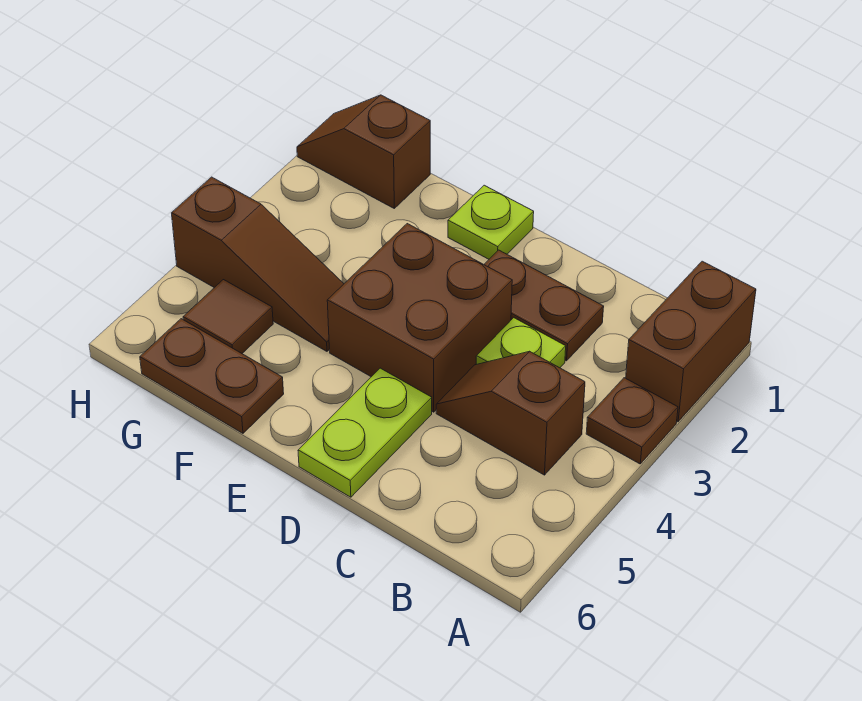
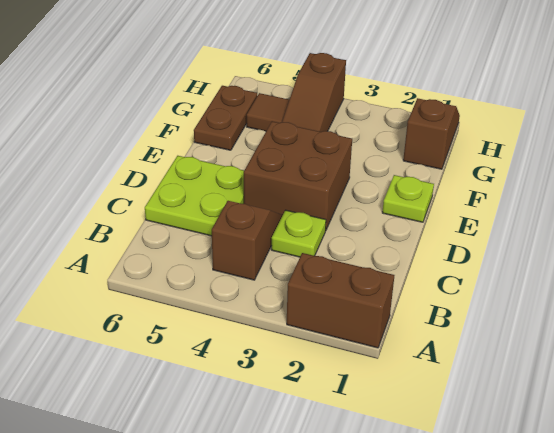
brown plate A3 level 1 -> none
brown plate C2:D2 level 1 -> none
lime plate D5:D6 level 1 -> lime plate C5:D6 level 1

